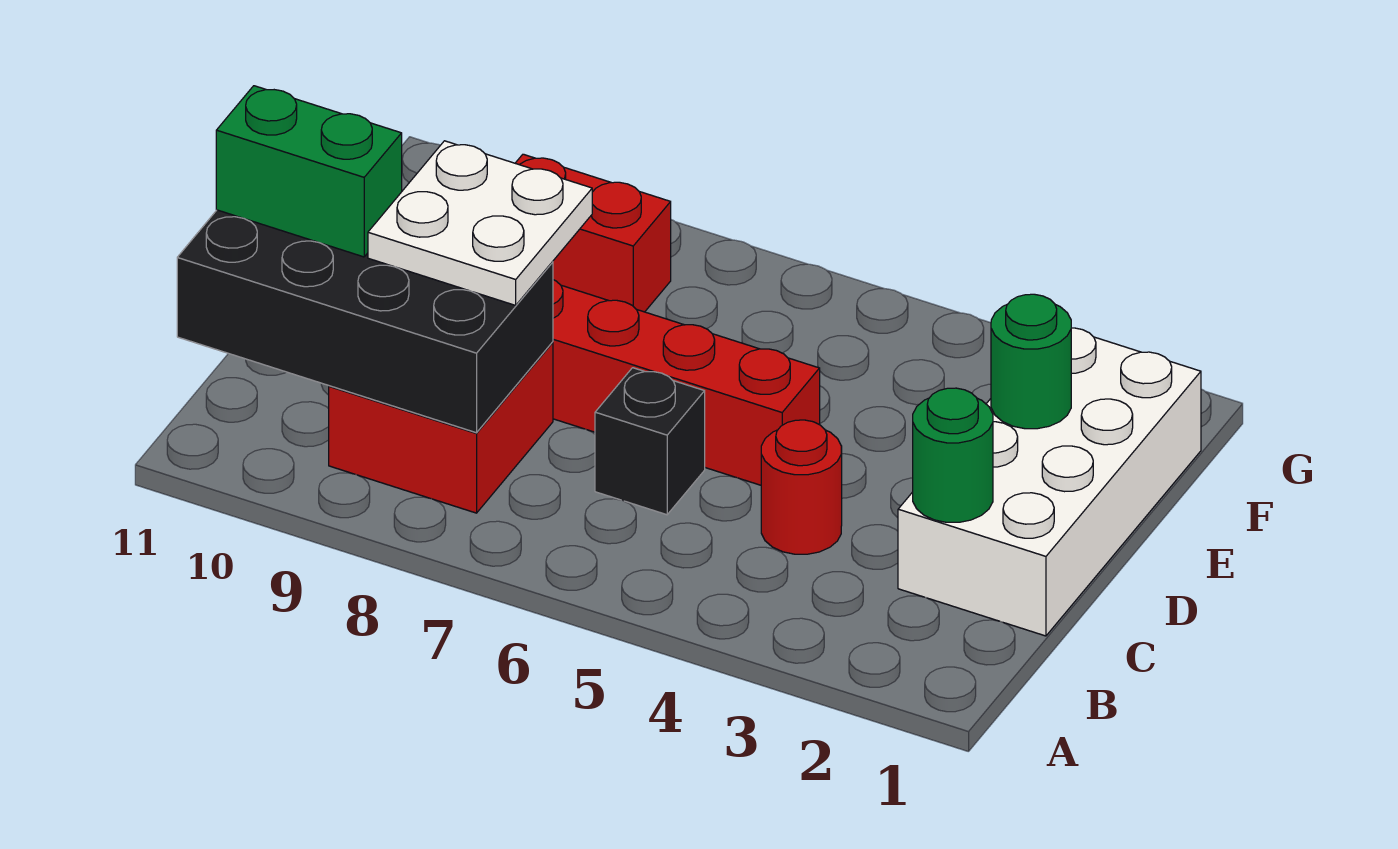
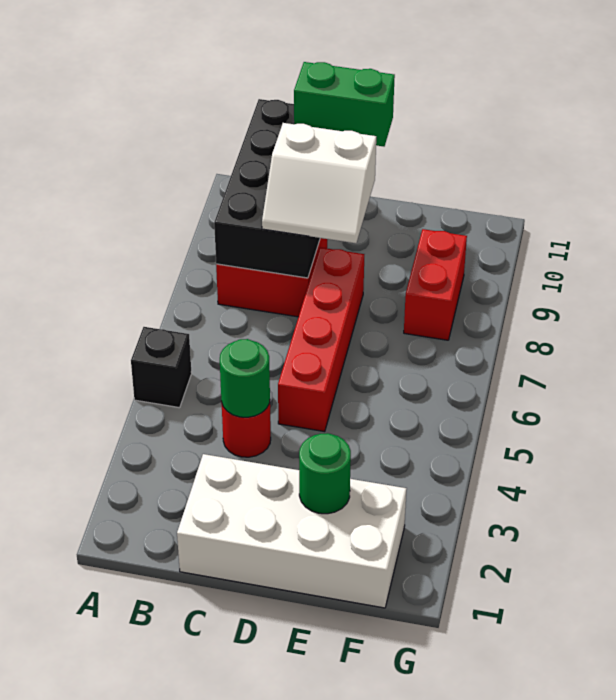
green round brick C2 level 2 -> green round brick C4 level 2
black brick C6 level 1 -> black brick A5 level 1
white plate C8:D9 level 3 -> white slope C8:D9 level 3 top 9
green brick C10:C11 level 3 -> green brick C11:D11 level 3

